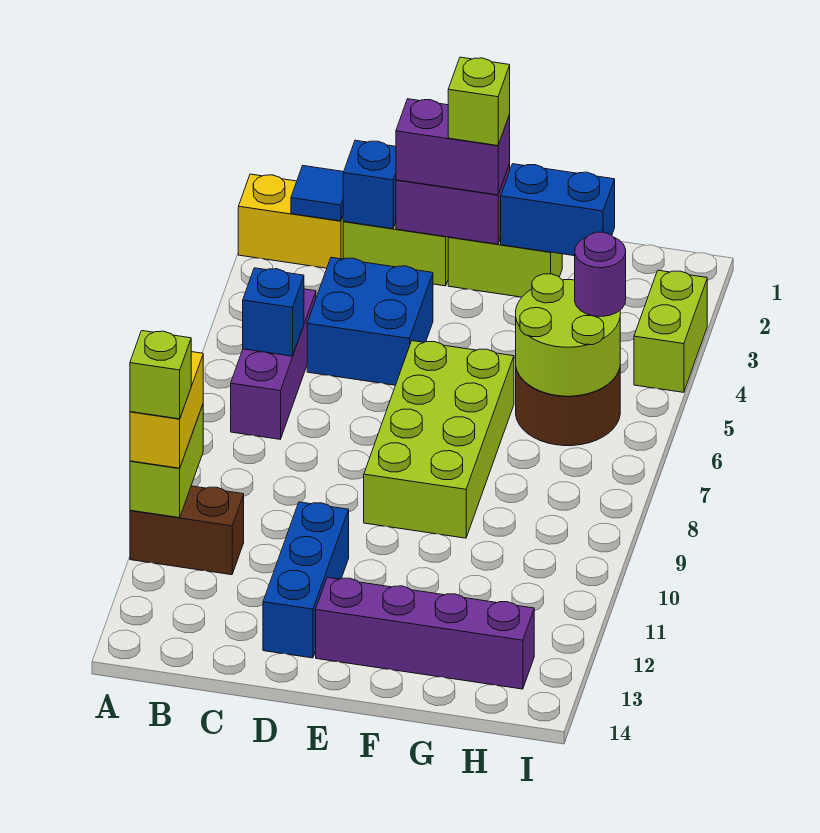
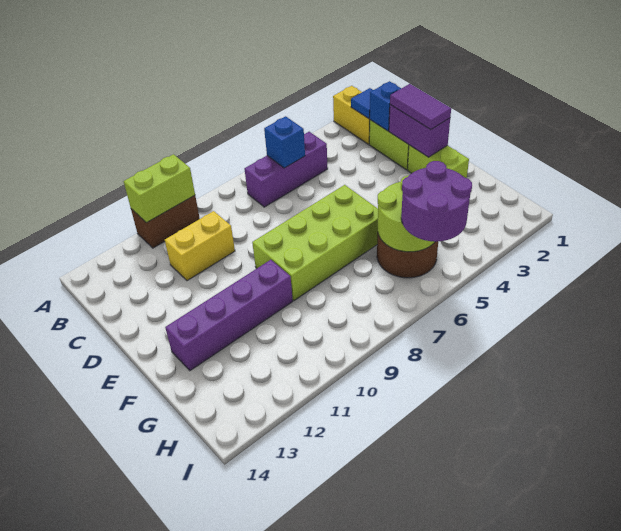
yellow brick A10:A11 level 3 -> yellow brick C10:C11 level 1
brown brick A11:B11 level 1 -> brown brick A10:A11 level 1
lime brick A11 level 4 -> none
blue brick C4:D5 level 1 -> none
purple brick D2:E2 level 3 -> purple tile D2:E2 level 3
blue brick D11:D13 level 1 -> none
lime brick E2 level 4 -> none
purple brick E13:H13 level 1 -> purple brick F10:F13 level 1
blue brick F2:G2 level 2 -> none
purple round brick H5 level 3 -> purple round brick H5:I6 level 3
lime brick I3:I4 level 1 -> none

